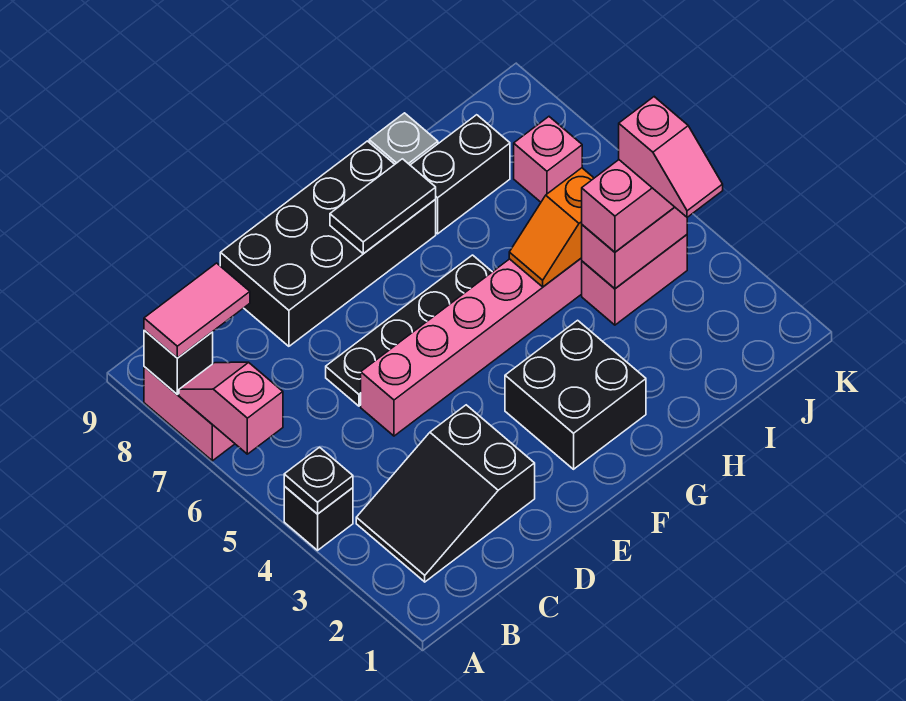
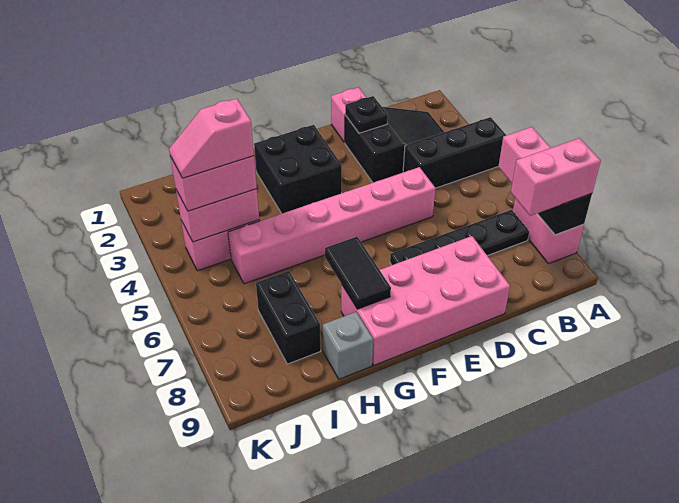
black brick A4 level 1 -> black brick A4:C4 level 1
black plate A4 level 2 -> black plate D2 level 2
pink tile A8:B8 level 3 -> pink brick A8:B8 level 3
black plate D6:G6 level 1 -> black plate B7:E7 level 1
black brick D8:G9 level 1 -> pink brick D8:G9 level 1
black tile F8:G8 level 2 -> black tile G7:G8 level 2
orange slope H5:I5 level 2 top I -> none
black brick H8:I8 level 1 -> black brick I7:I8 level 1
pink slope J3:J4 level 4 top 4 -> pink slope I4:J4 level 4 top I
pink brick J7 level 1 -> pink brick D1 level 1

